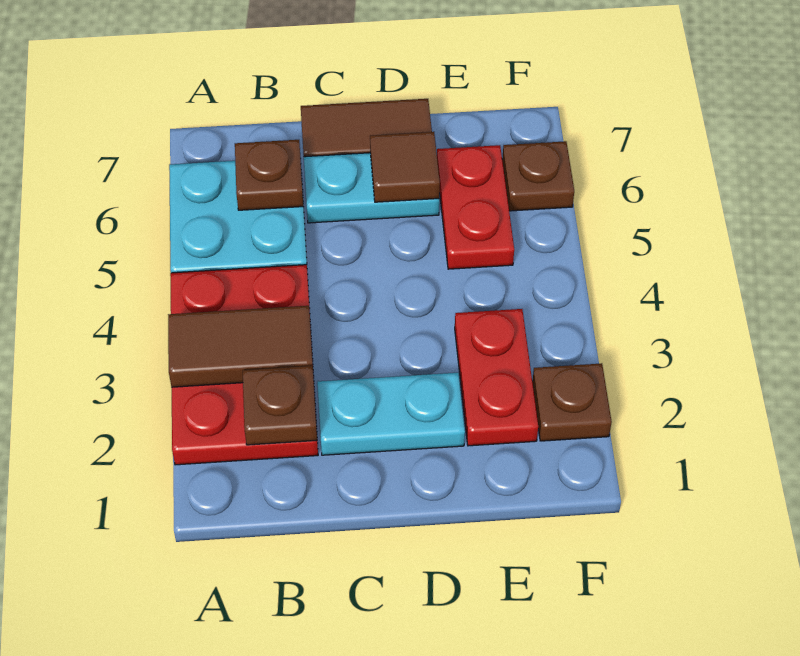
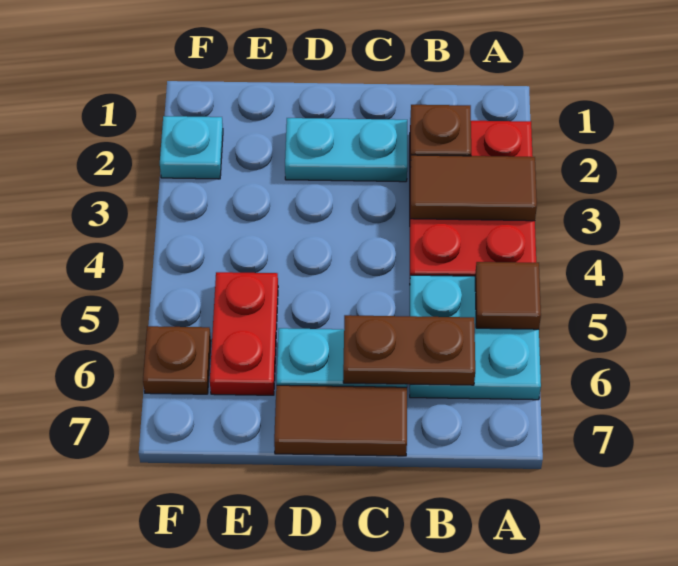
brown plate B6 level 2 -> brown plate B6:C6 level 2
brown tile D6 level 2 -> brown tile A5 level 2
red plate E2:E3 level 1 -> none
brown plate F2 level 1 -> cyan plate F2 level 1

